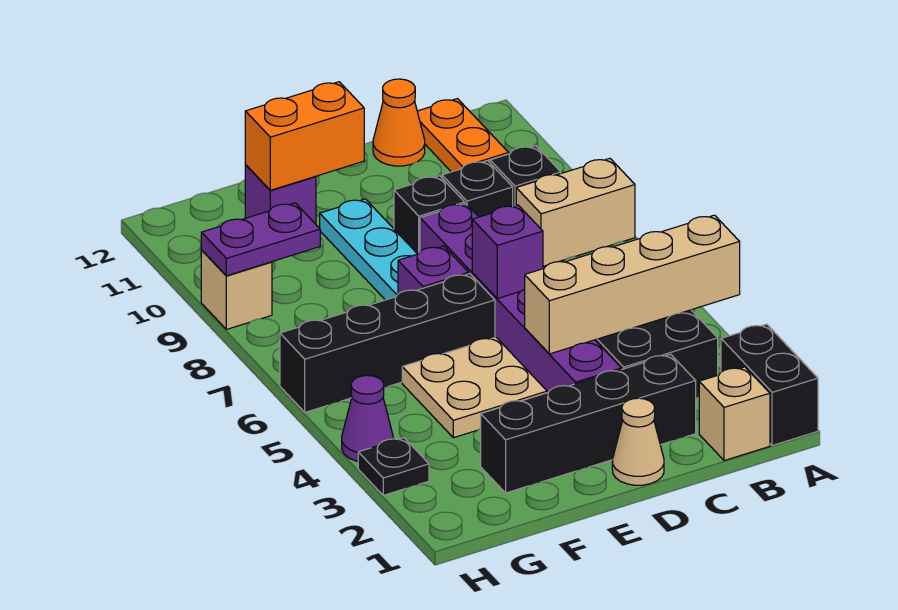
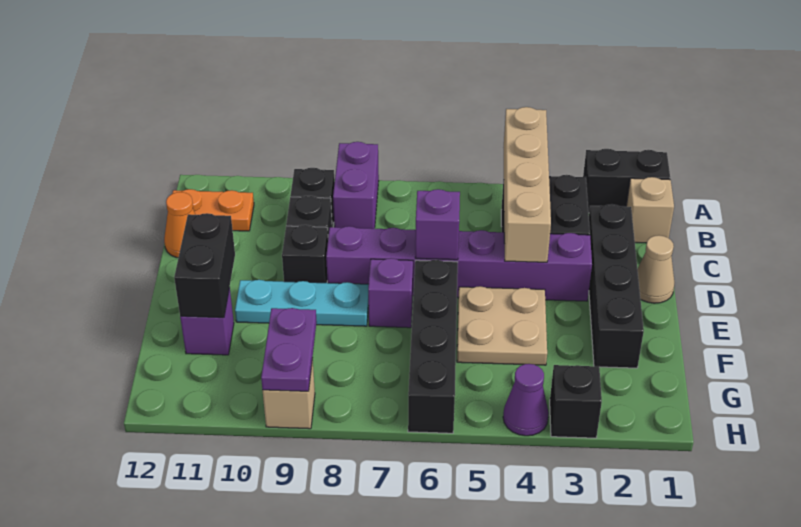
tan brick A8:B8 level 1 -> purple brick A8:B8 level 1
orange brick E11:F11 level 2 -> black brick E11:F11 level 2
black plate H3 level 1 -> black brick H3 level 1

